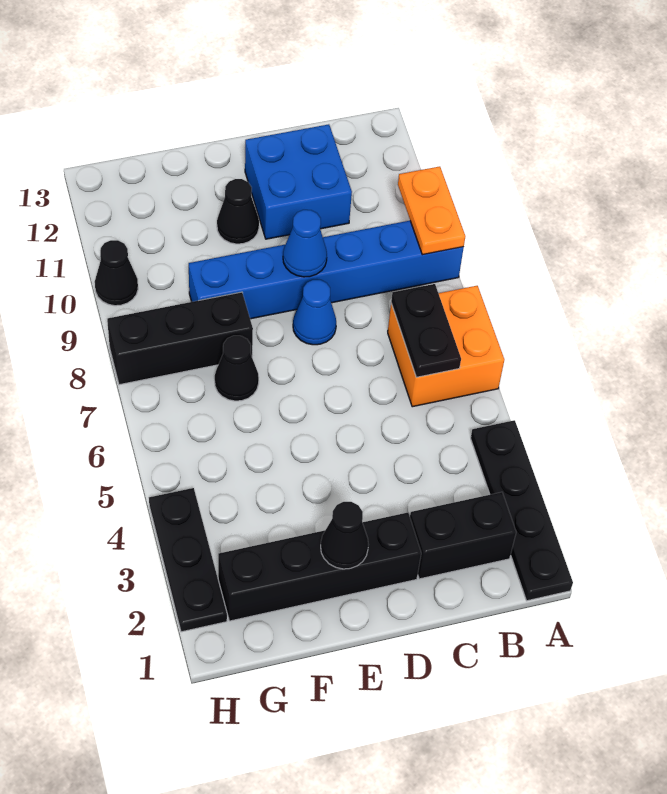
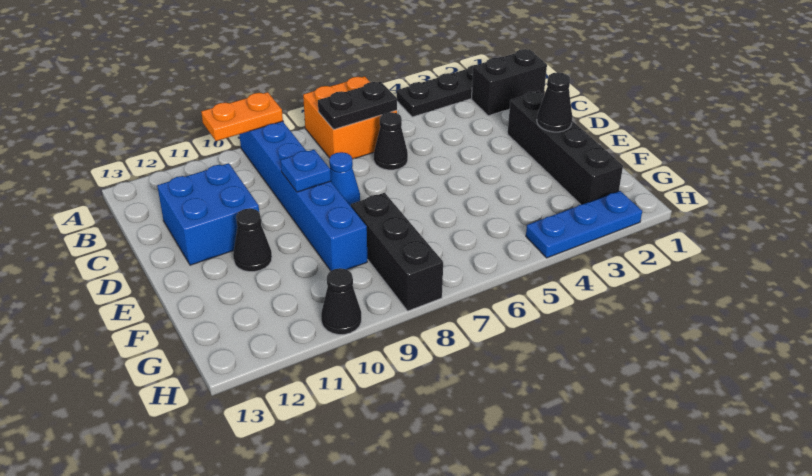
black brick B2:C2 level 1 -> black brick B1:B2 level 1
blue cone D9 level 2 -> blue plate D9 level 2
black cone F7 level 1 -> black cone C6 level 1
black plate H2:H4 level 1 -> blue plate H2:H4 level 1

